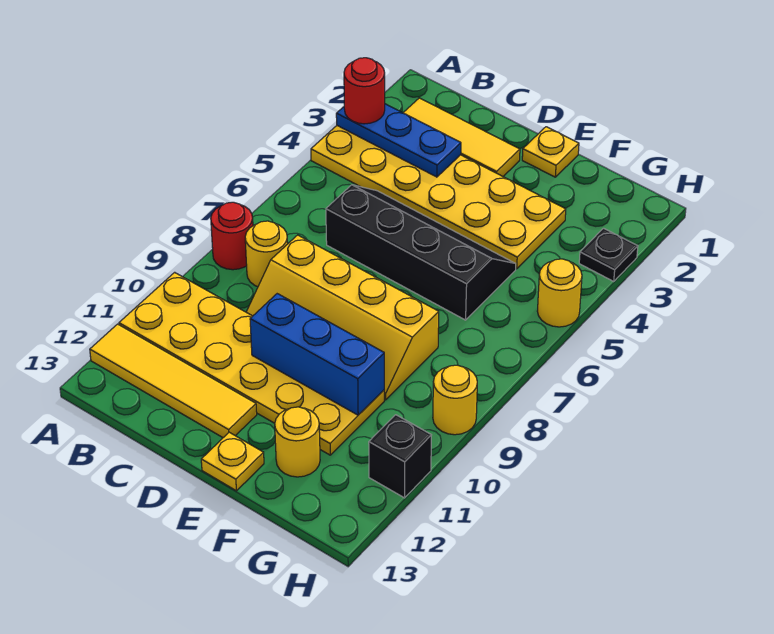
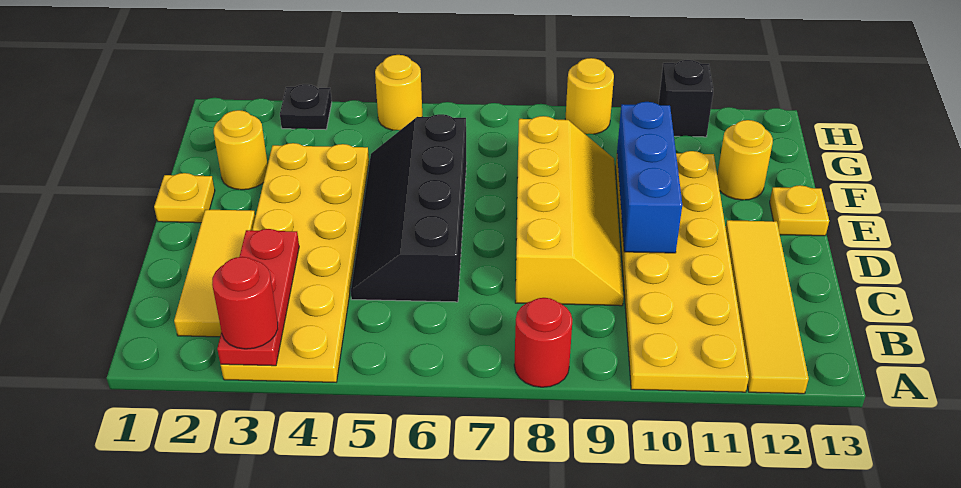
blue plate A3:C3 level 2 -> red plate A3:C3 level 2
yellow round brick B8 level 1 -> yellow round brick F2 level 1

